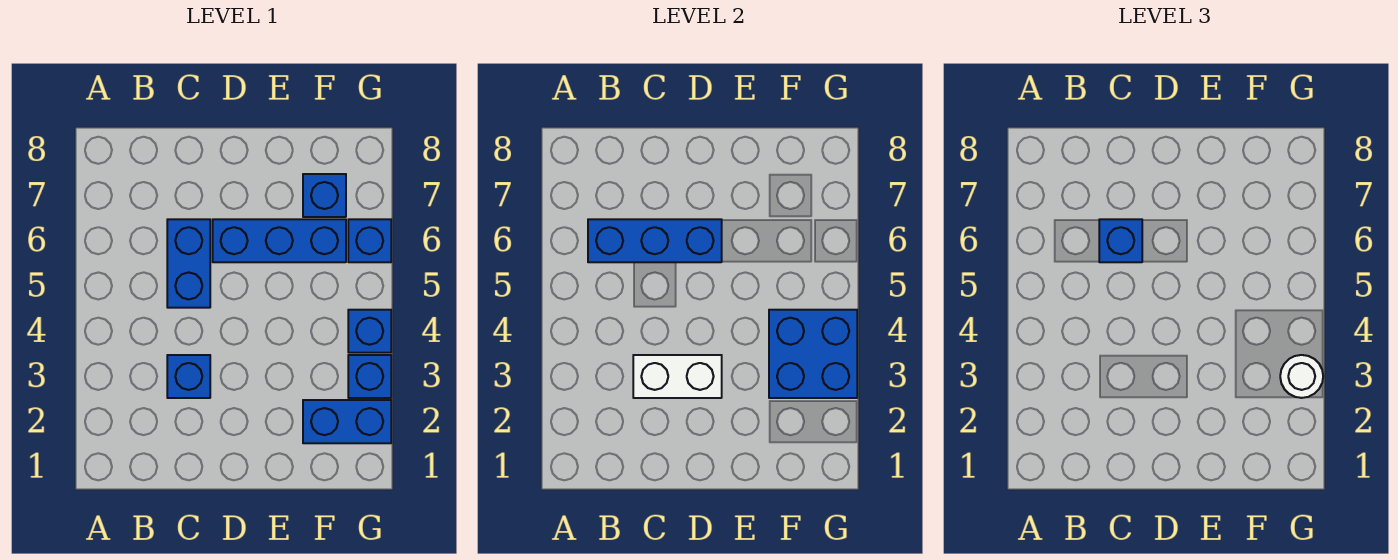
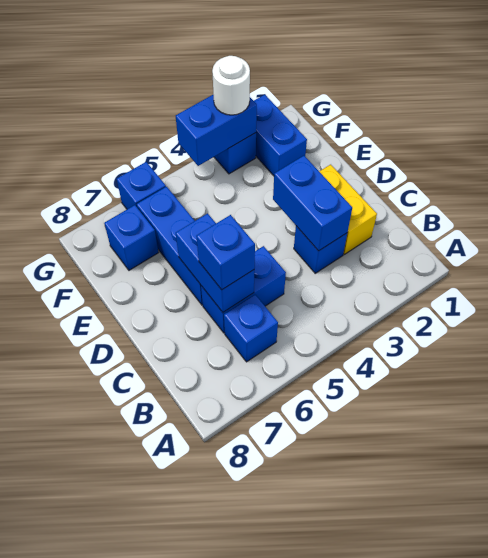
blue brick B6:D6 level 2 -> blue brick C6:D6 level 2
none -> yellow brick C2:D2 level 1
white brick C3:D3 level 2 -> blue brick C3:D3 level 2
blue brick F3:G4 level 2 -> blue brick G3:G4 level 2
blue brick G4 level 1 -> blue brick B6 level 1

